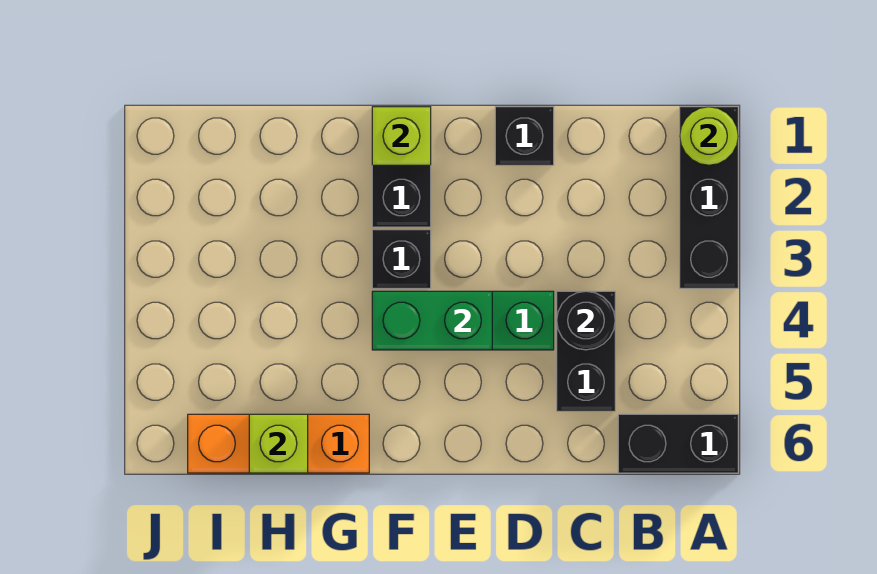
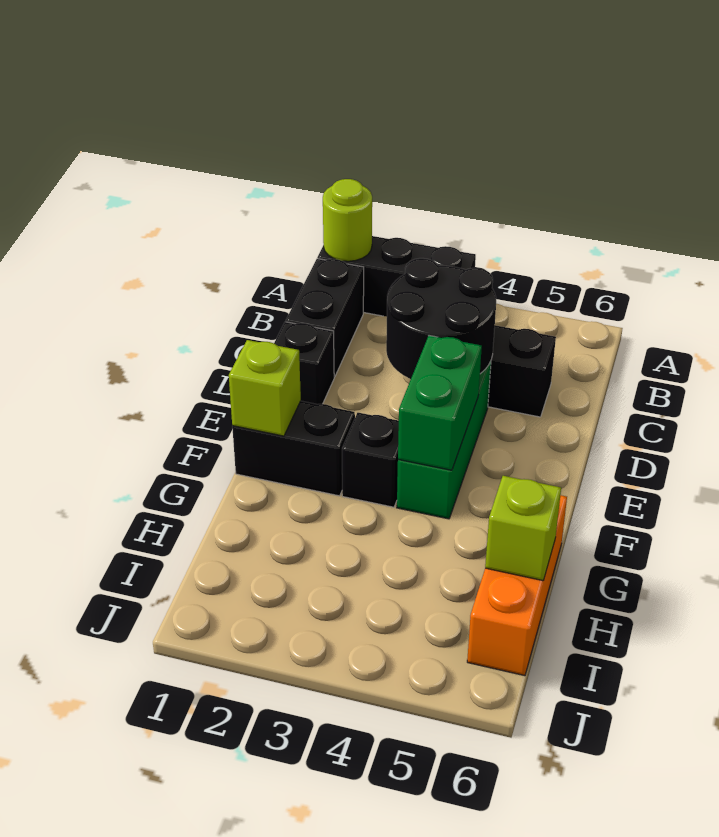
black brick A6:B6 level 1 -> black brick B1:C1 level 1
black round brick C4 level 2 -> black round brick C3:D4 level 2

